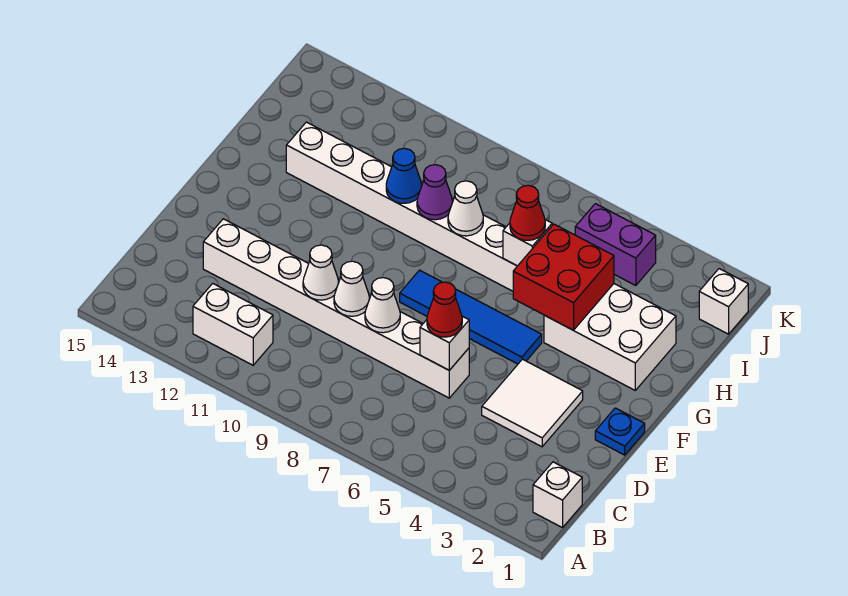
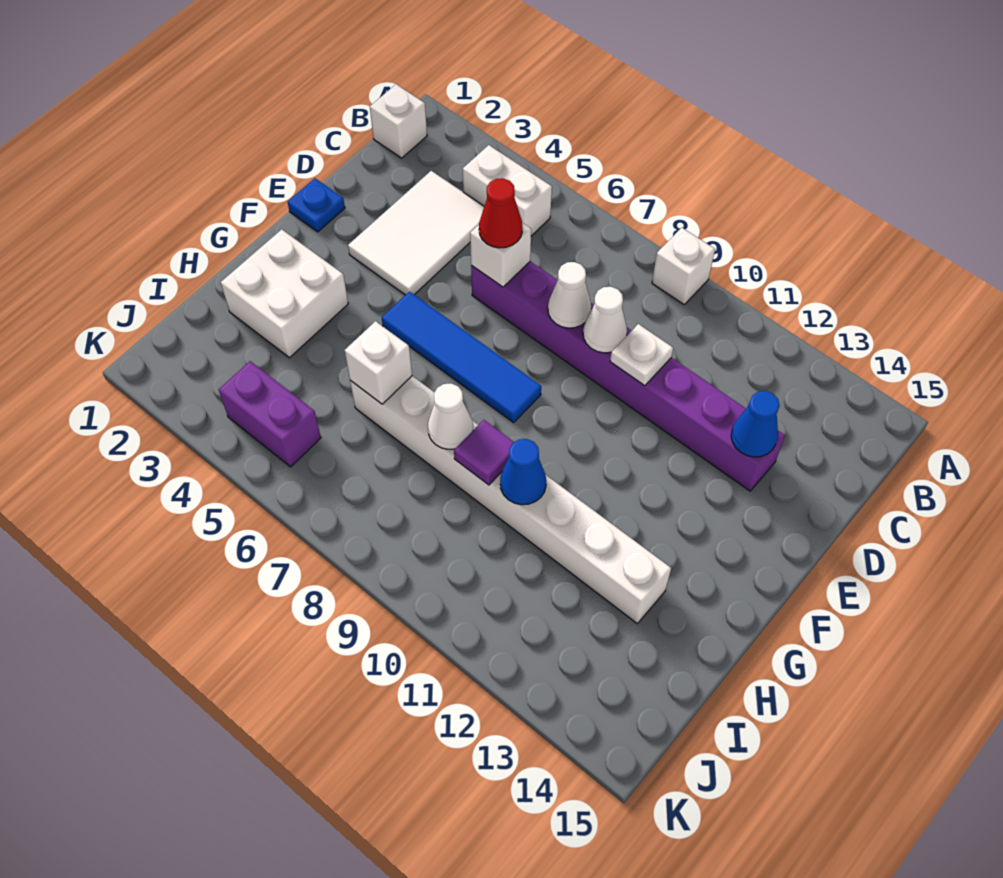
white brick B11:B12 level 1 -> white brick B4:B5 level 1
white tile D3:E4 level 1 -> white tile C3:E4 level 1
white brick D6:D13 level 1 -> purple brick D6:D13 level 1
white cone D10 level 2 -> white plate D10 level 2
none -> blue cone D13 level 2
white brick G2:H4 level 1 -> white brick G2:H3 level 1
red brick G4:H5 level 2 -> none
red cone H6 level 3 -> none
purple cone H9 level 2 -> purple tile H9 level 2
white brick J1 level 1 -> white brick A9 level 1

